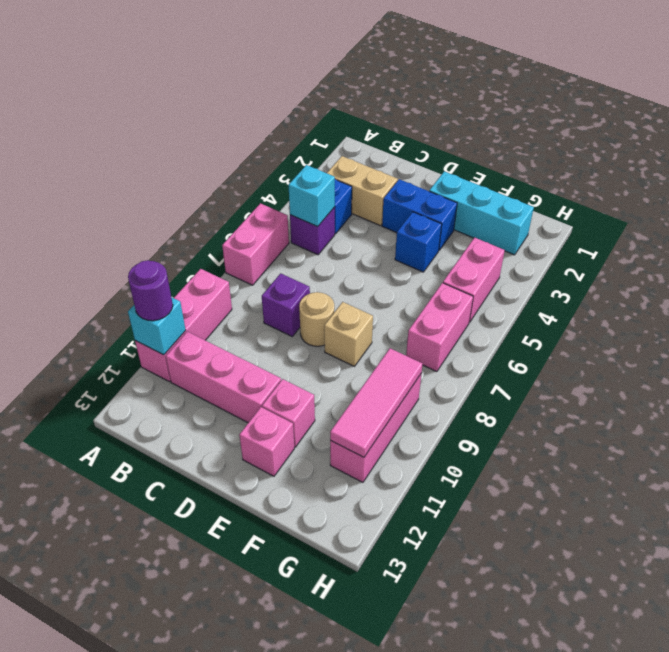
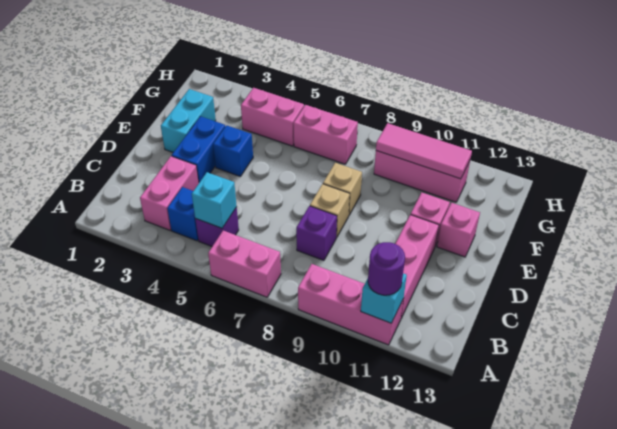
tan brick B3:C3 level 1 -> pink brick B3:C3 level 1
tan round brick D8 level 1 -> tan brick D8 level 1
cyan brick E2:G2 level 1 -> cyan brick E2:F2 level 1

